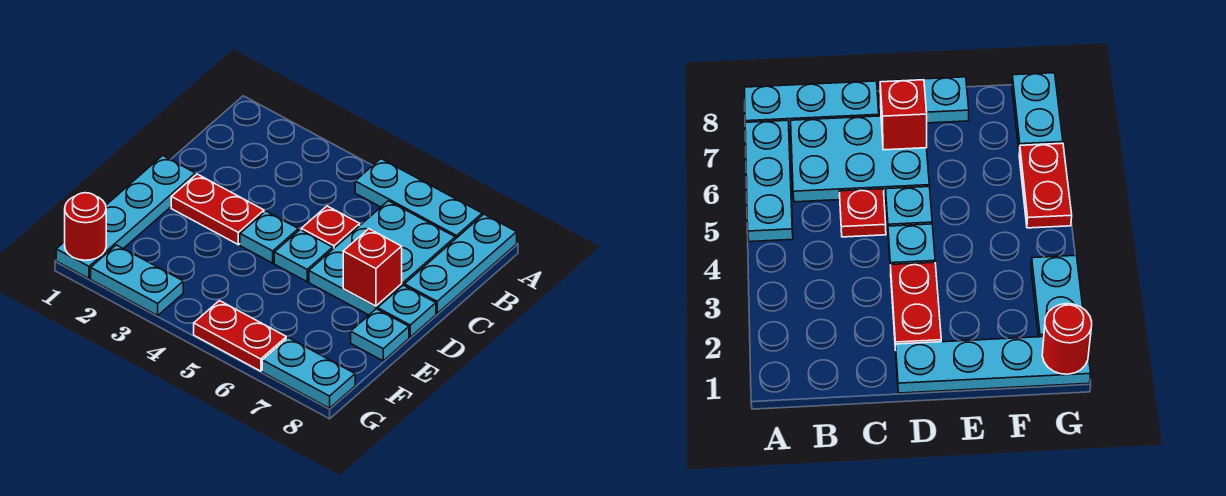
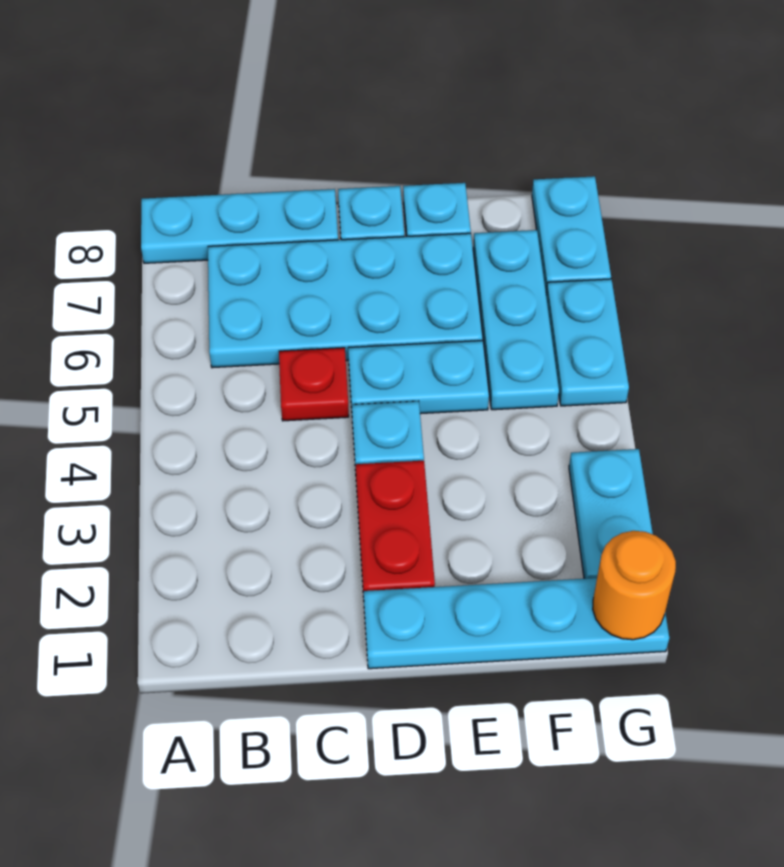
cyan plate A5:A7 level 1 -> cyan plate F5:F7 level 1
cyan plate B6:D7 level 1 -> cyan plate B6:E7 level 1
cyan plate D5 level 1 -> cyan plate D5:E5 level 1
red brick D7 level 2 -> none
red round brick G1 level 2 -> orange round brick G1 level 2
red plate G5:G6 level 1 -> cyan plate G5:G6 level 1

